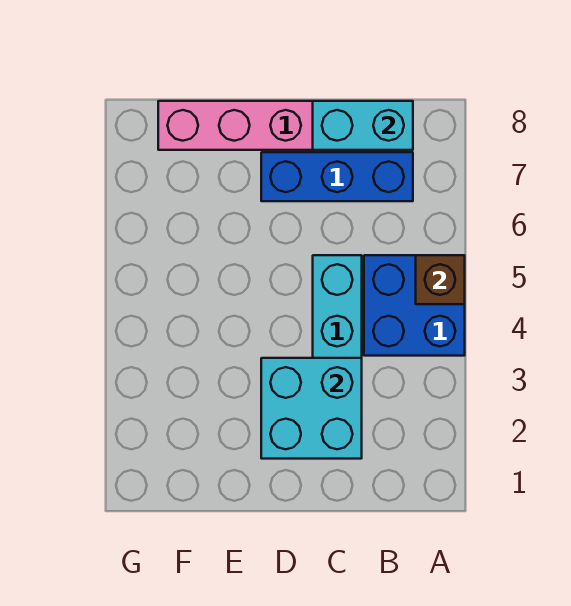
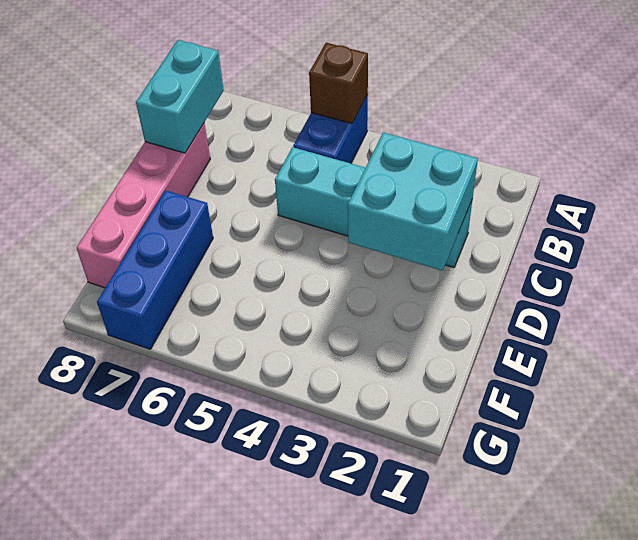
blue brick A4:B5 level 1 -> blue brick A5:B5 level 1
blue brick B7:D7 level 1 -> blue brick E7:G7 level 1

